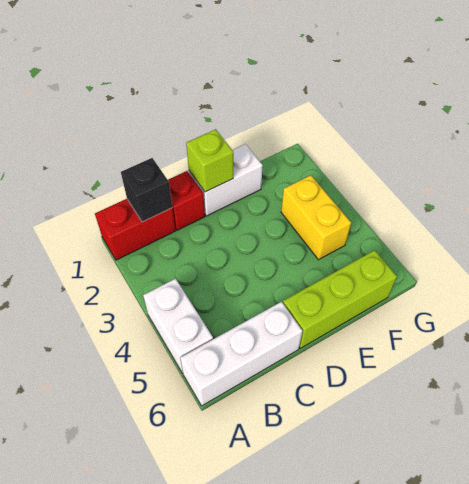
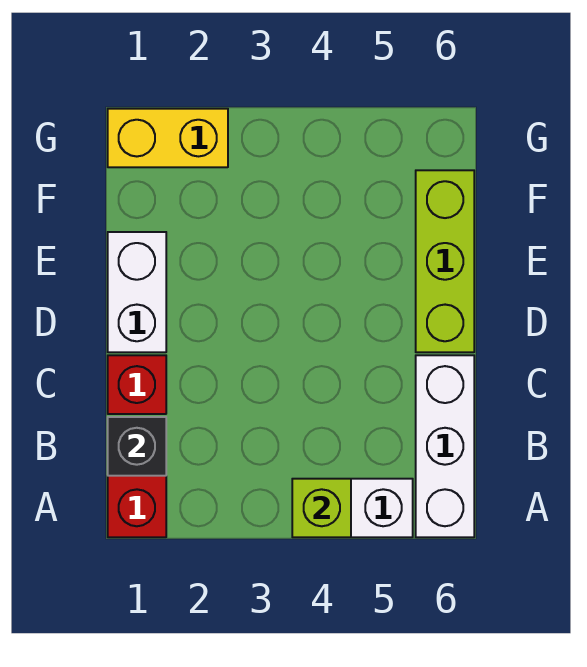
lime brick D1 level 2 -> lime brick A4 level 2
yellow brick F3:F4 level 1 -> yellow brick G1:G2 level 1

